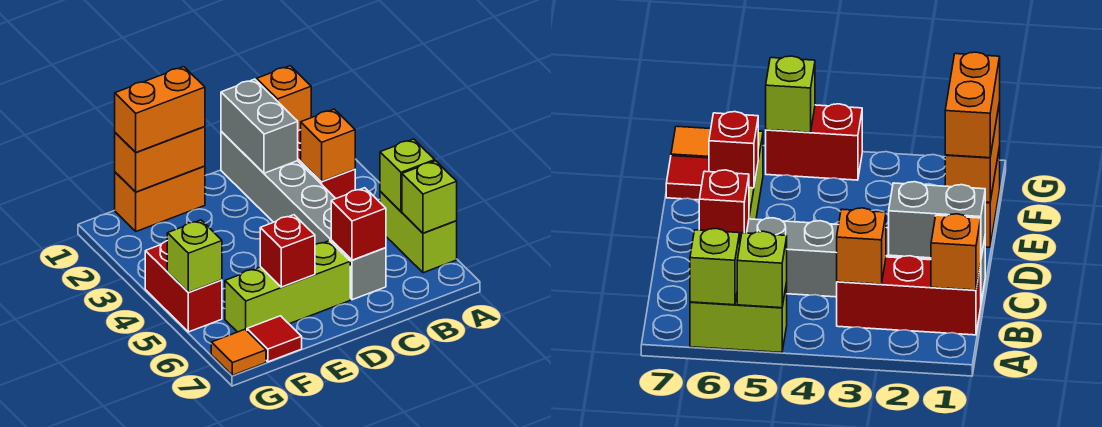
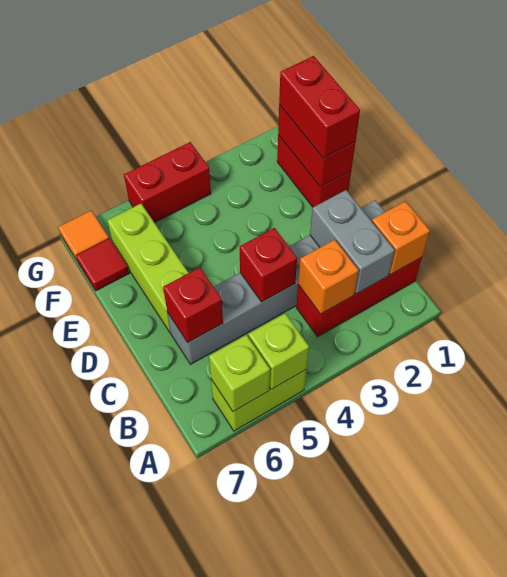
grey brick C1:C2 level 2 -> grey brick B2:C2 level 2
orange brick E1:F1 level 1 -> red brick E1:F1 level 1
orange brick E1:F1 level 2 -> red brick E1:F1 level 2
orange brick E1:F1 level 3 -> red brick E1:F1 level 3
red brick E6 level 2 -> red brick C4 level 2
lime brick G5 level 2 -> none

